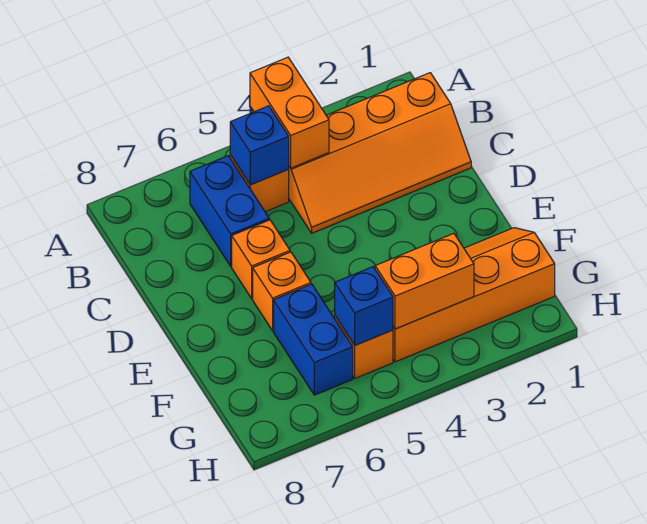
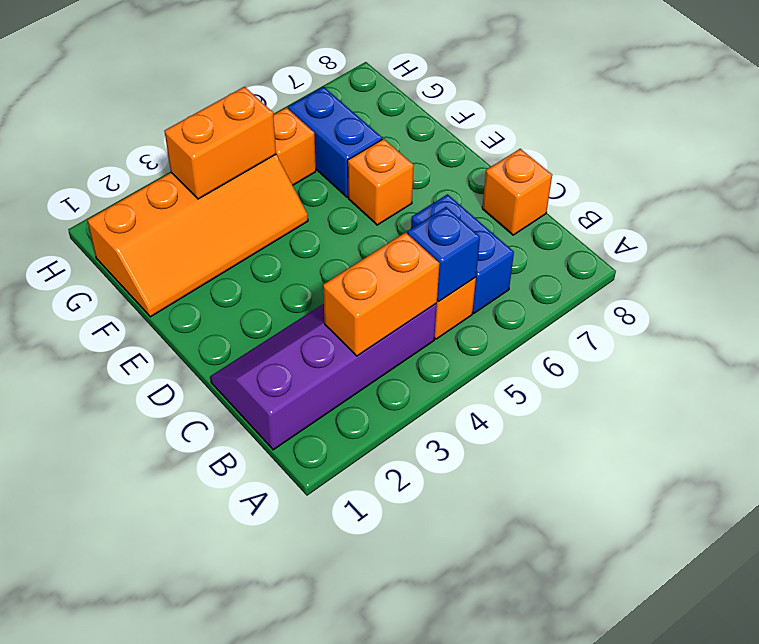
orange brick A4:B4 level 2 -> orange brick B3:B4 level 2
orange slope B1:C4 level 1 top B -> purple slope B1:C4 level 1 top B
orange brick D6 level 1 -> orange brick C8 level 1
blue brick G5 level 2 -> none

